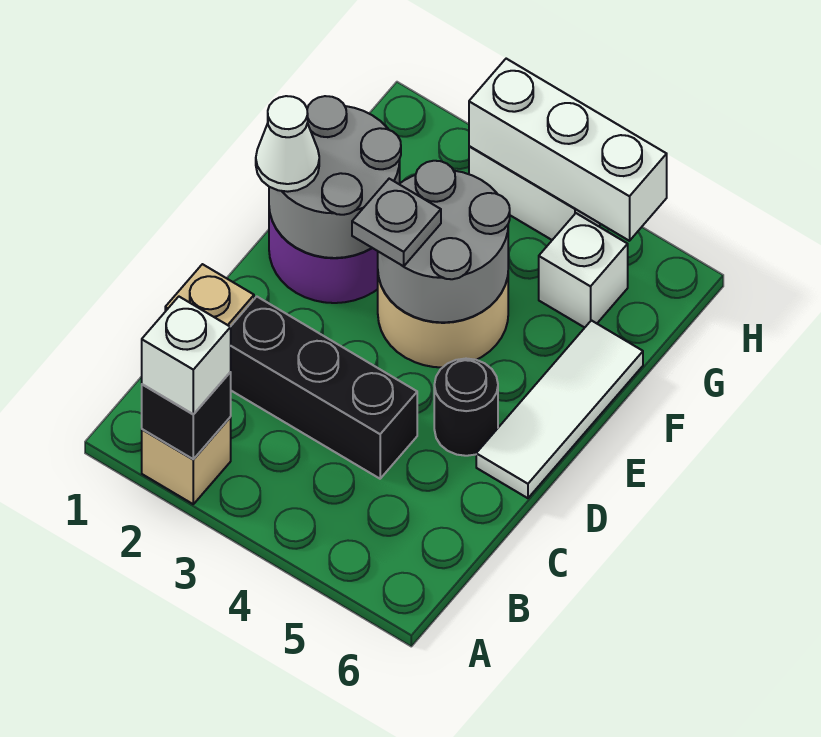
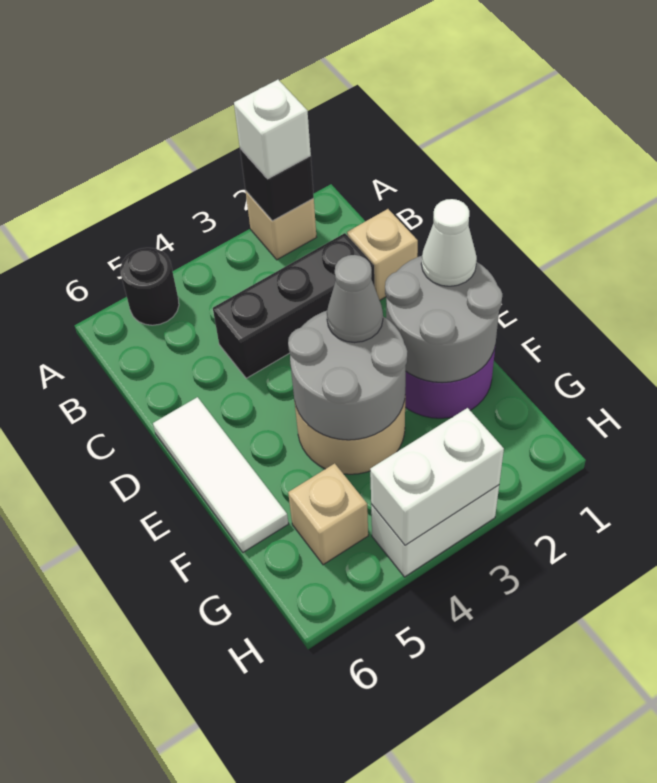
black round brick D5 level 1 -> black round brick A5 level 1
grey plate E3 level 3 -> grey cone E3 level 3
white brick G5 level 1 -> tan brick G5 level 1
white brick H3:H5 level 2 -> white brick H3:H4 level 2

